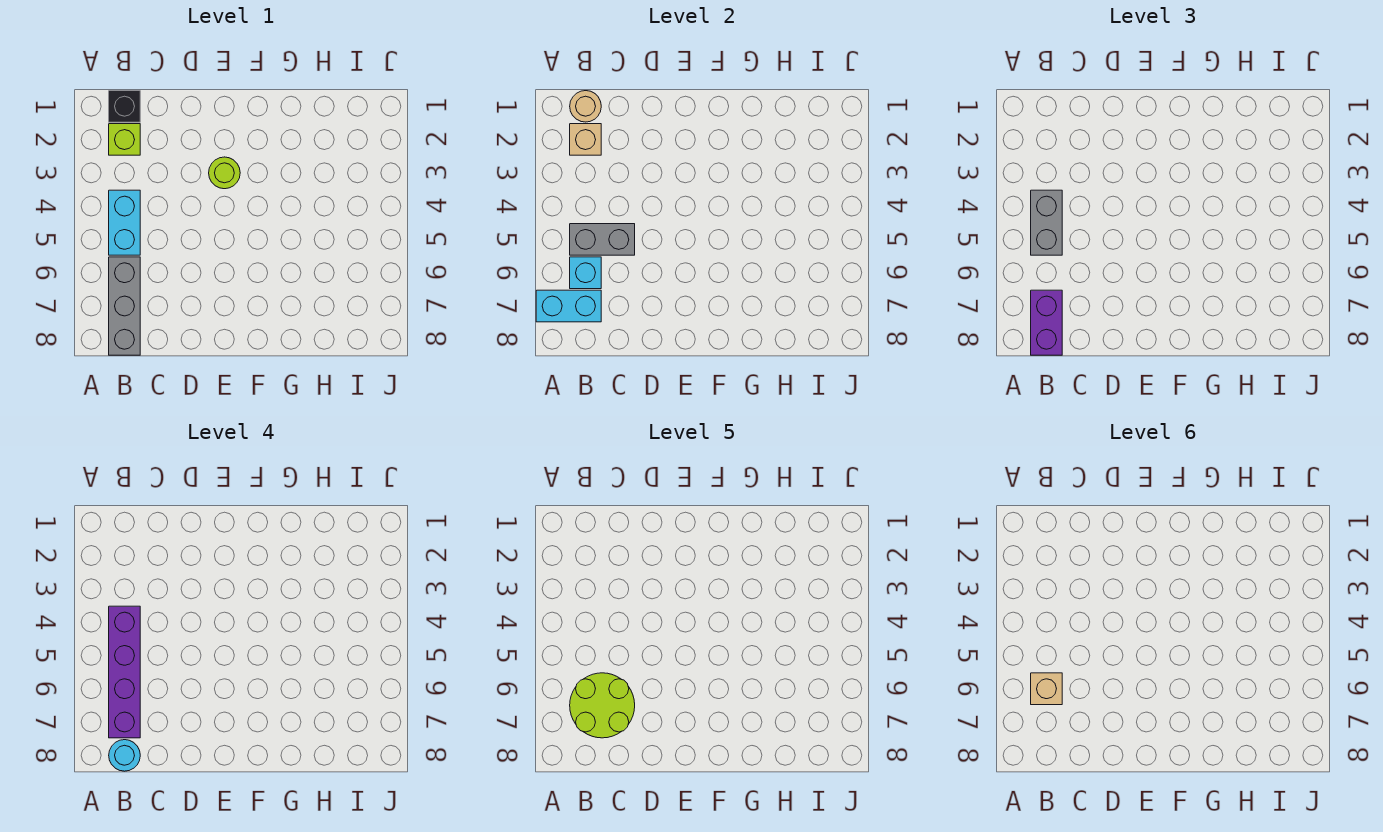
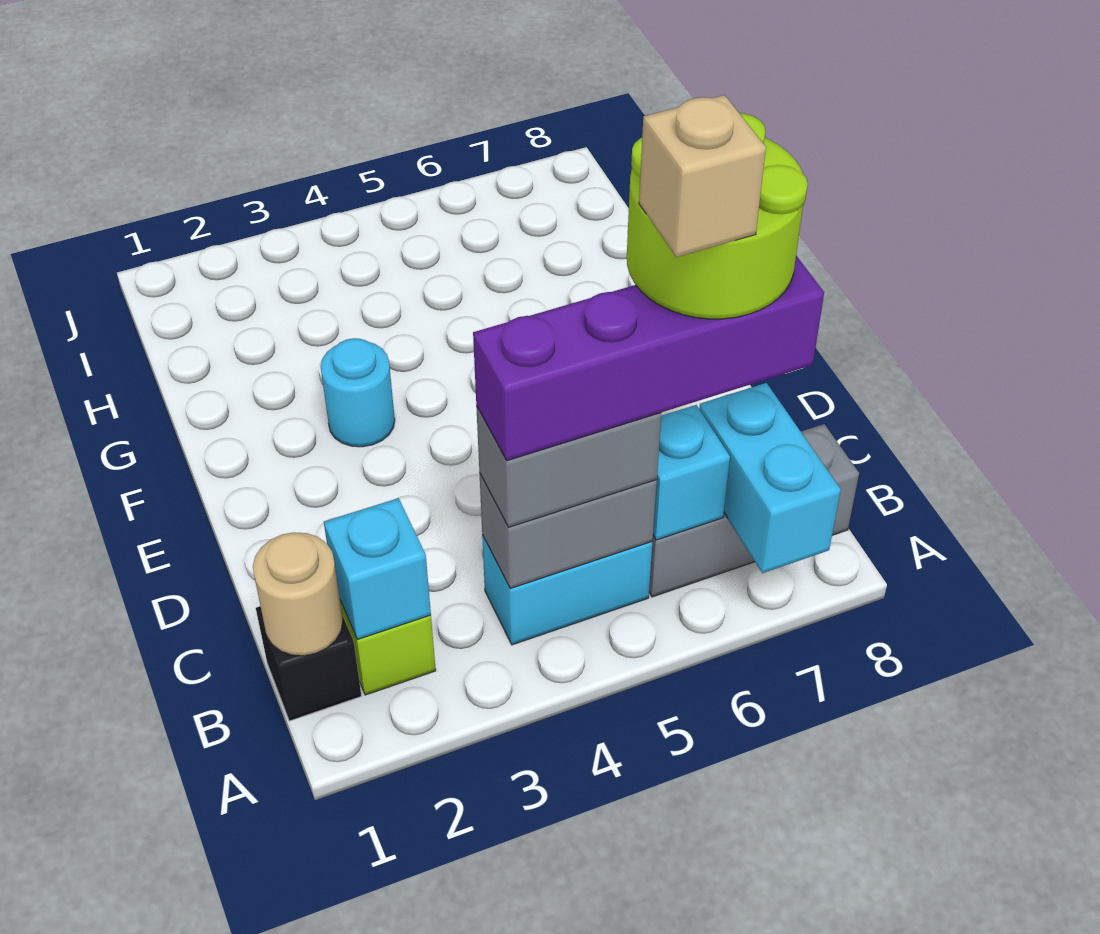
tan brick B2 level 2 -> cyan brick B2 level 2
grey brick B5:C5 level 2 -> grey brick B4:B5 level 2
purple brick B7:B8 level 3 -> none
cyan round brick B8 level 4 -> cyan round brick F3 level 1
lime round brick E3 level 1 -> none

